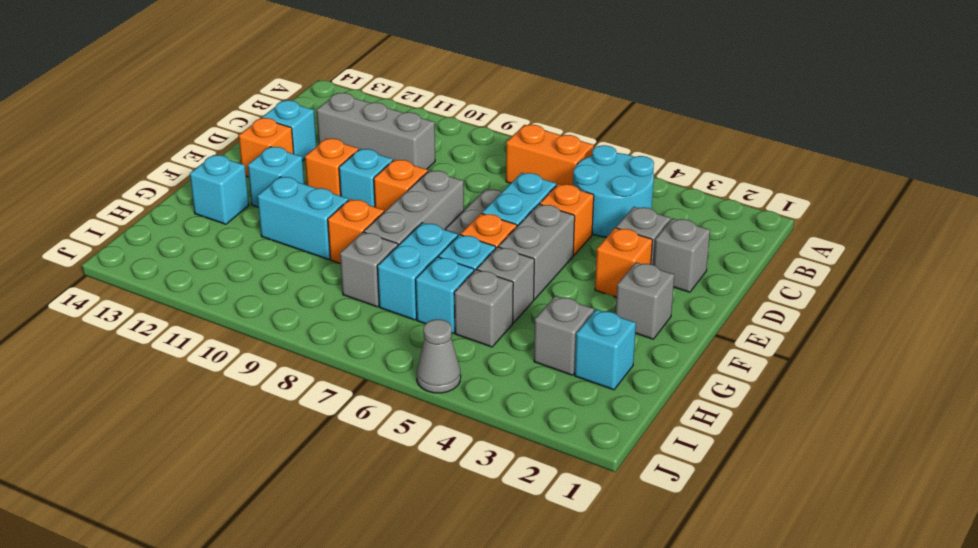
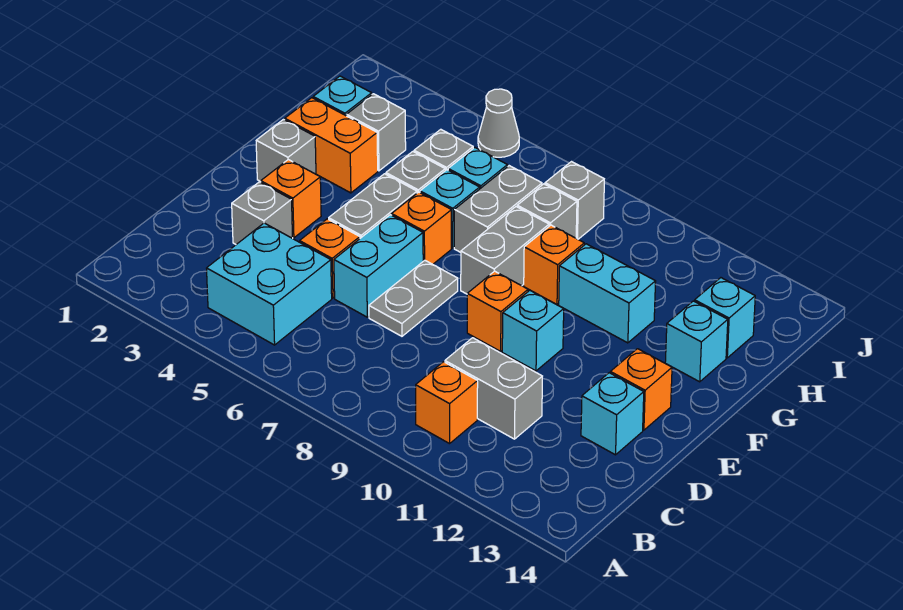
cyan round brick B4:C5 level 1 -> cyan brick B4:C5 level 1
orange brick B6:B7 level 1 -> orange brick G2:G3 level 1
grey brick C10:C12 level 1 -> grey brick C10:C11 level 1
grey brick D2 level 1 -> grey brick I8 level 1
grey brick E8:G8 level 1 -> grey brick F8:G8 level 1
orange brick E11 level 1 -> orange brick B10 level 1
cyan brick F12 level 1 -> cyan brick H13 level 1
cyan brick G7:H7 level 1 -> grey brick G7:H7 level 1

